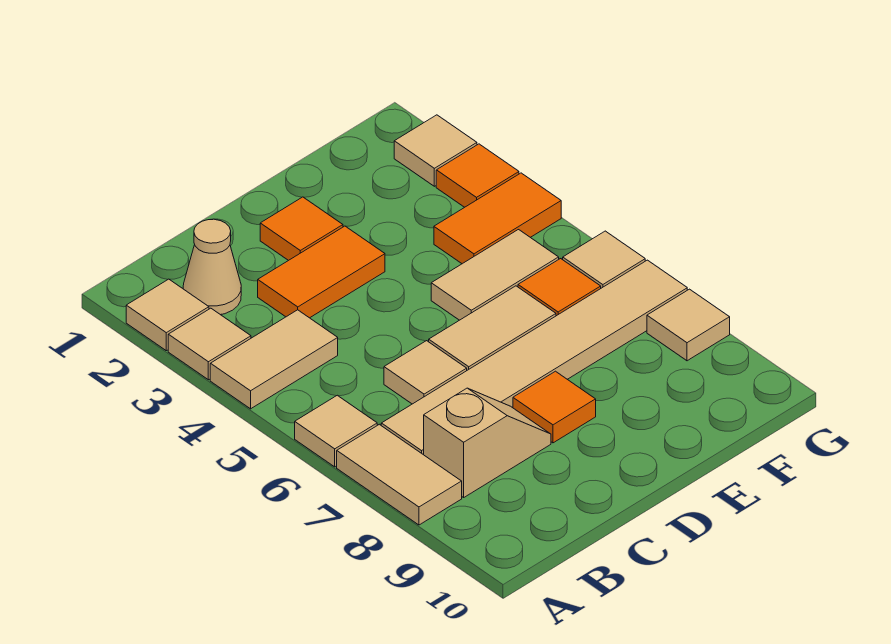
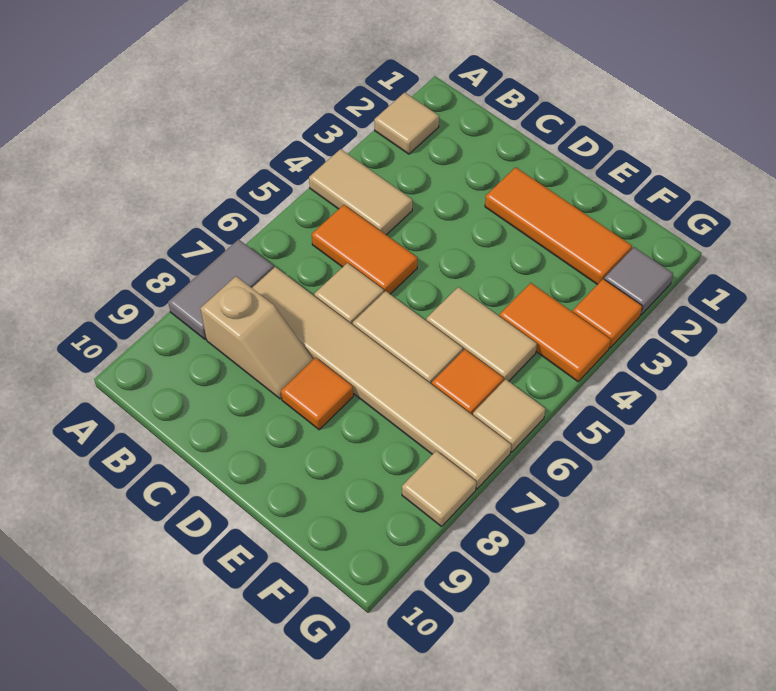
tan tile A3 level 1 -> none
tan tile A6 level 1 -> none
tan tile A7:A8 level 1 -> grey tile A7:A8 level 1
tan cone B2 level 1 -> none
orange tile C3:D3 level 1 -> orange tile B5:C5 level 1
orange tile D2 level 1 -> orange tile D2:F2 level 1
tan tile G2 level 1 -> grey tile G2 level 1

